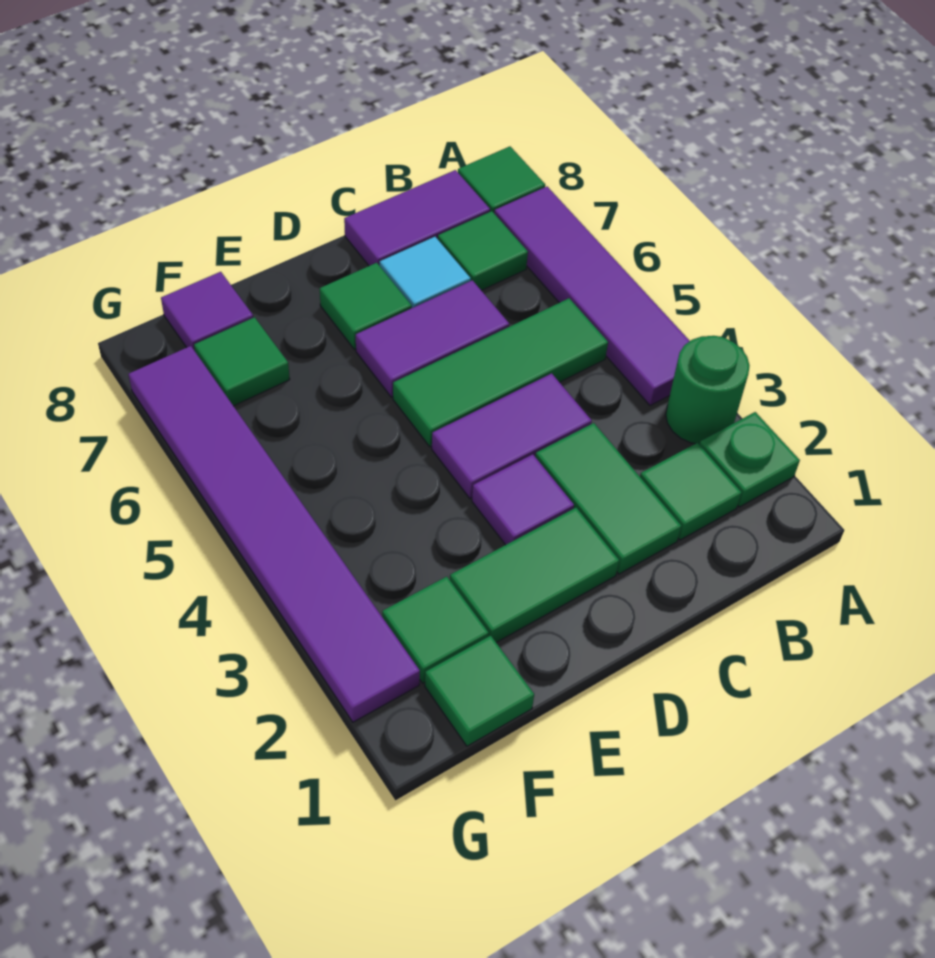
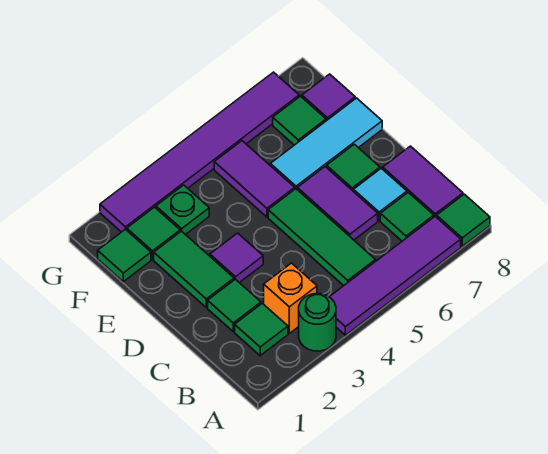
green plate A2 level 1 -> green plate F3 level 1
none -> orange brick B3 level 1
green tile C2:C3 level 1 -> green tile C2 level 1
purple tile C4:D4 level 1 -> purple tile E5:F5 level 1
none -> cyan tile E6:E8 level 1

